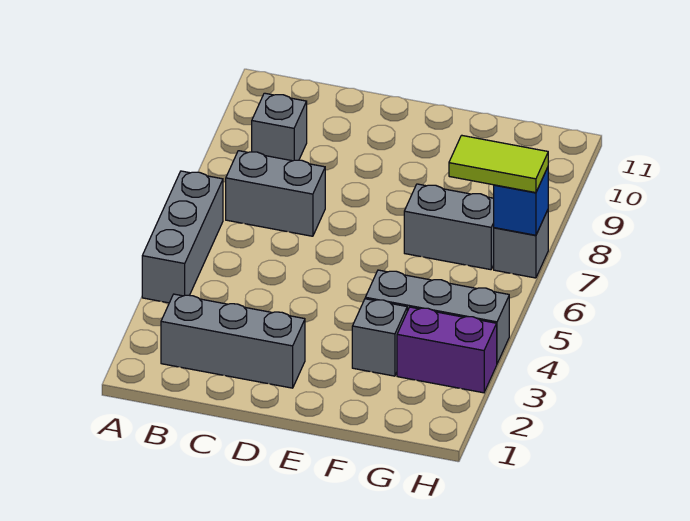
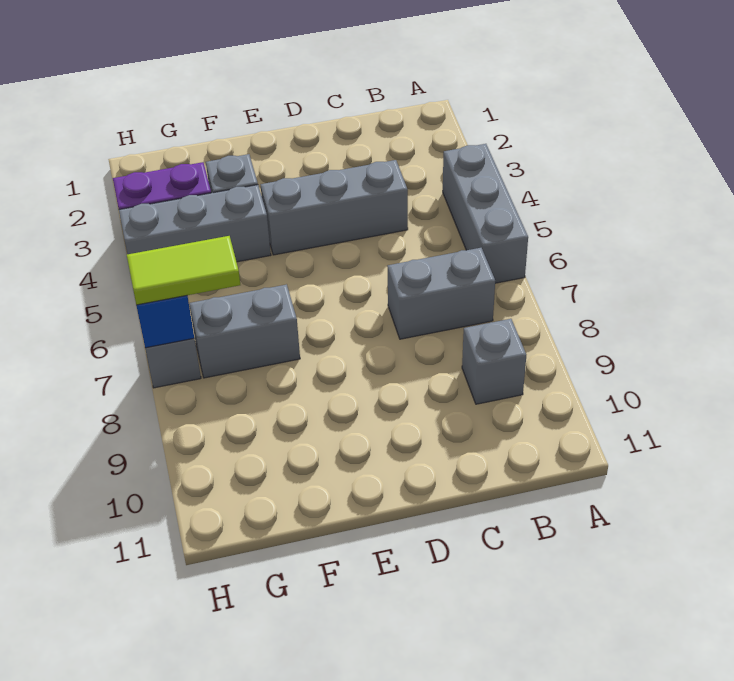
grey brick B2:D2 level 1 -> grey brick C4:E4 level 1

